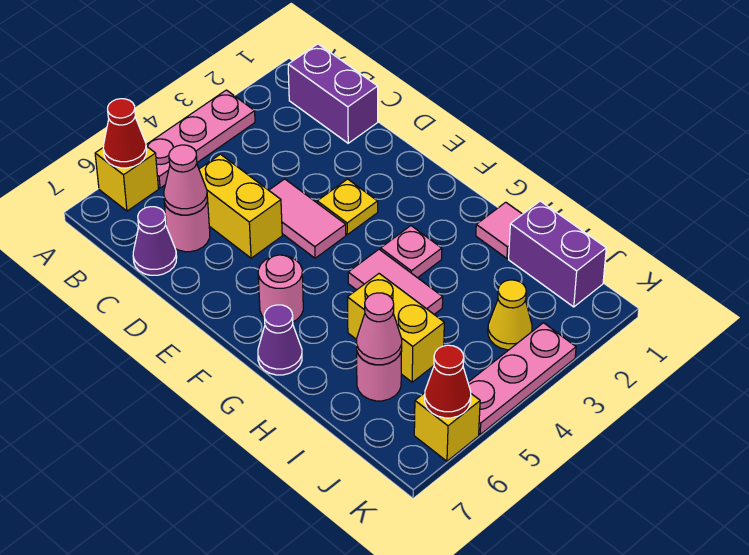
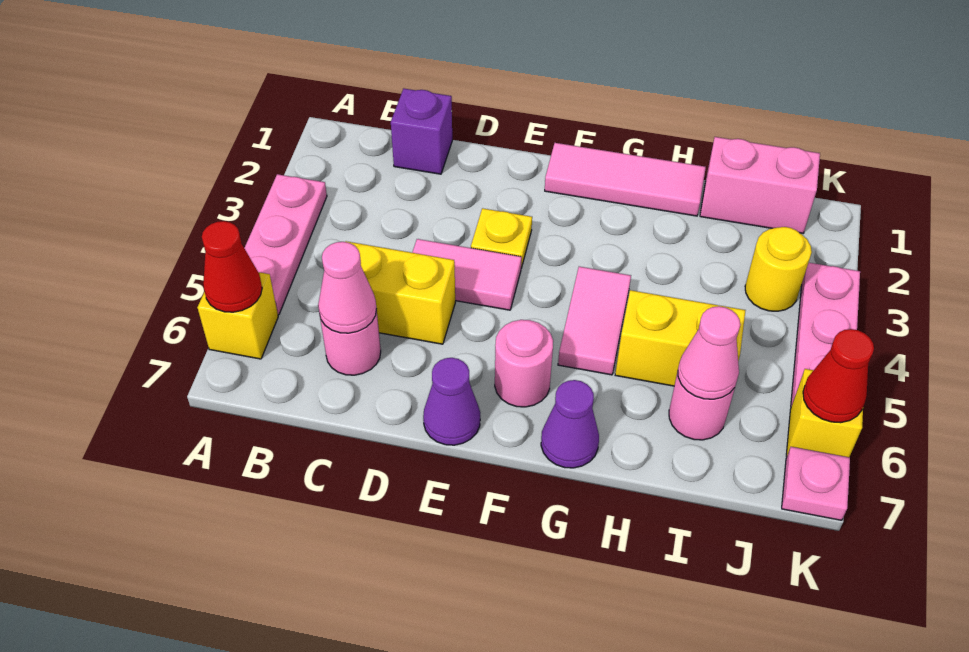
purple brick B1:C1 level 1 -> purple brick C1 level 1
purple cone C7 level 1 -> purple cone E7 level 1
pink plate G3 level 1 -> pink plate K7 level 1
pink tile G4:H4 level 1 -> pink tile G4:G5 level 1
pink tile H1 level 1 -> pink tile F1:H1 level 1
purple brick I1:J1 level 1 -> pink brick I1:J1 level 1
yellow cone J3 level 1 -> yellow round brick J3 level 1

